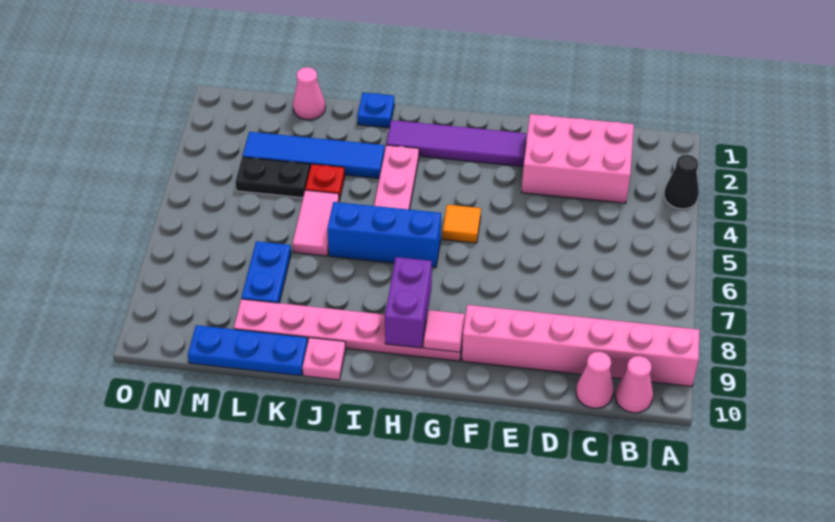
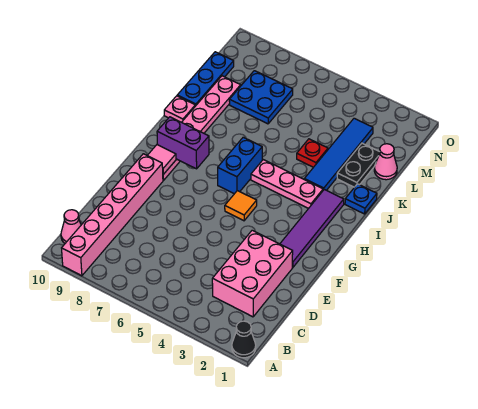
black cone A3 level 1 -> black cone A1 level 1
pink cone C10 level 1 -> none
blue brick H6:J6 level 1 -> blue brick H6:I6 level 1
pink tile K5:K6 level 1 -> none
black plate L4:M4 level 1 -> black plate K2:L2 level 1
blue plate L7:L8 level 1 -> blue plate L7:M8 level 1

